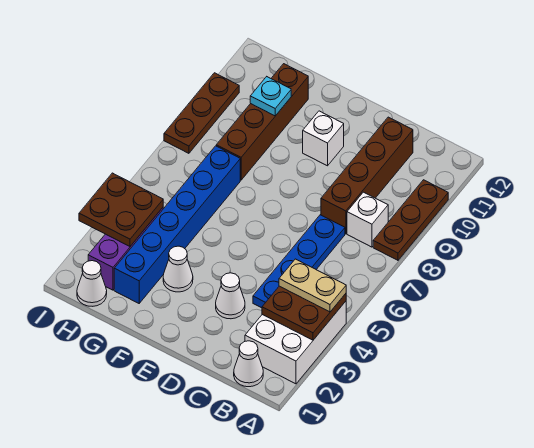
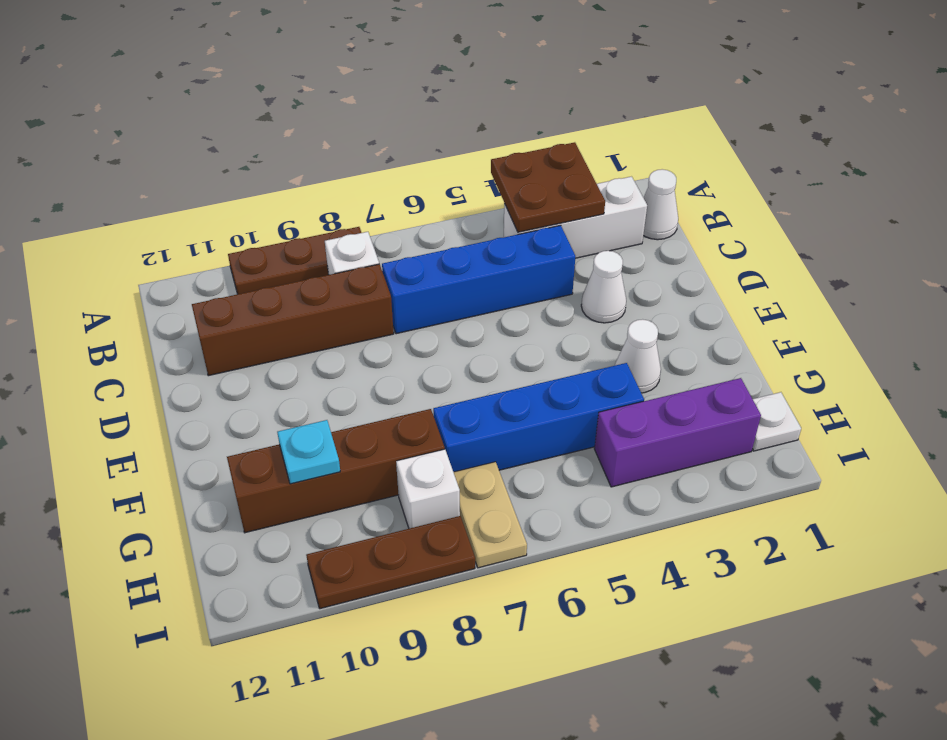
white brick A2:B4 level 1 -> white brick B2:B4 level 1
tan plate A4:B4 level 3 -> tan plate H7:I7 level 1
blue plate C4:C7 level 1 -> blue brick C4:C7 level 1
white brick E10 level 1 -> white brick H8 level 1
blue brick G2:G7 level 1 -> blue brick G4:G7 level 1
white cone H1 level 1 -> white plate H1 level 1
brown plate H3:I4 level 2 -> none

